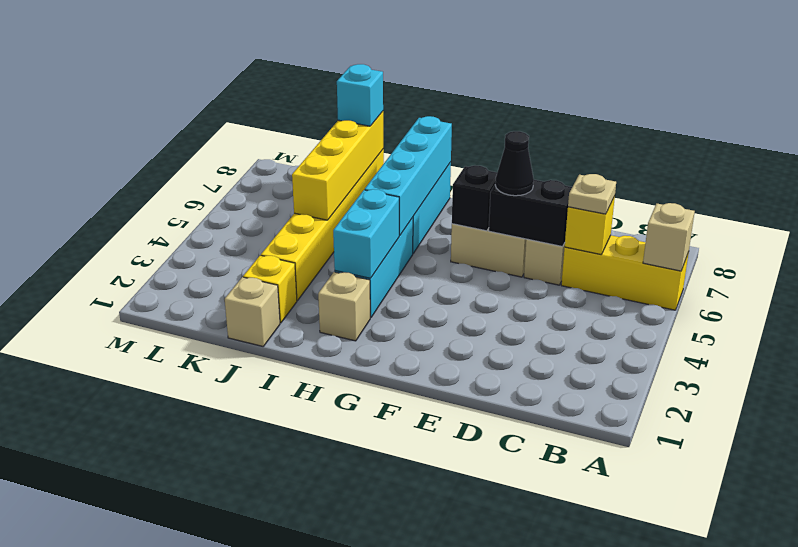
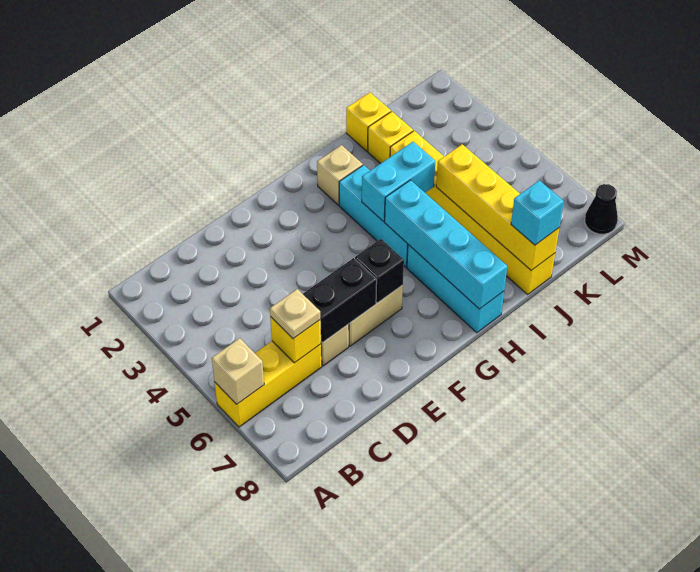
black cone E6 level 3 -> black cone M8 level 1
cyan brick H3:H4 level 2 -> cyan brick H4:I4 level 2
tan brick J1 level 1 -> yellow brick J1 level 1

